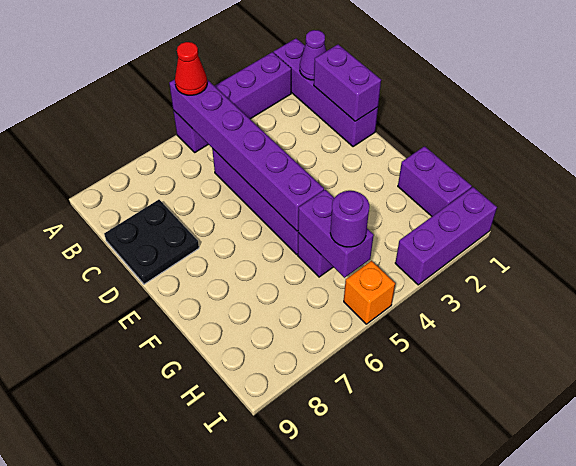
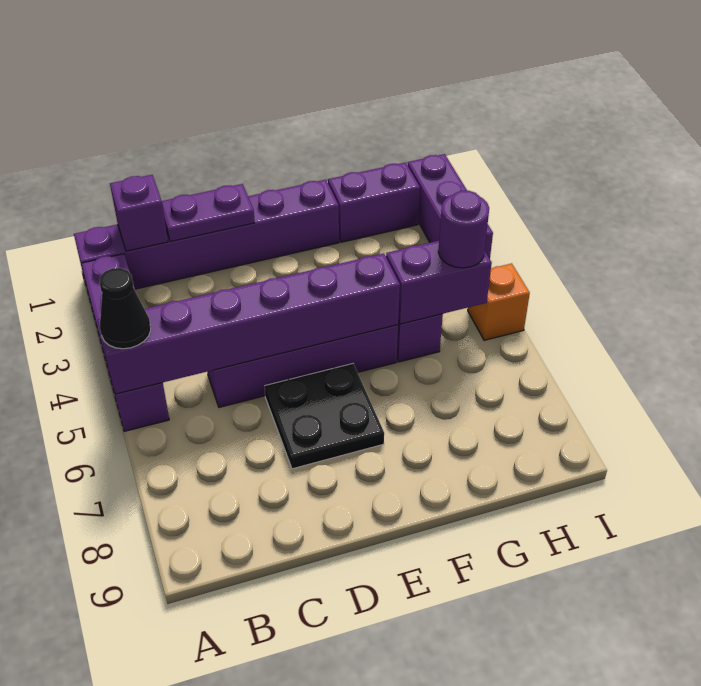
purple brick A1:D1 level 1 -> purple brick A1:F1 level 1
red cone A5 level 3 -> black cone A5 level 3
purple cone B1 level 2 -> purple brick B1 level 2
purple brick C1:D1 level 2 -> purple plate C1:D1 level 2
black plate C8:D9 level 1 -> black plate D6:E7 level 1

